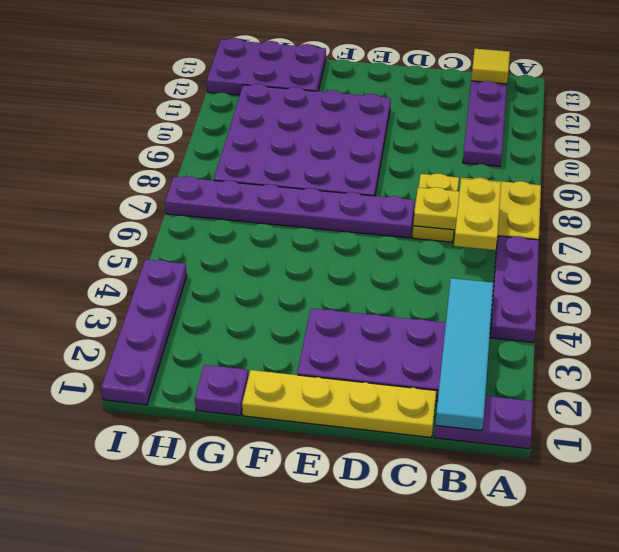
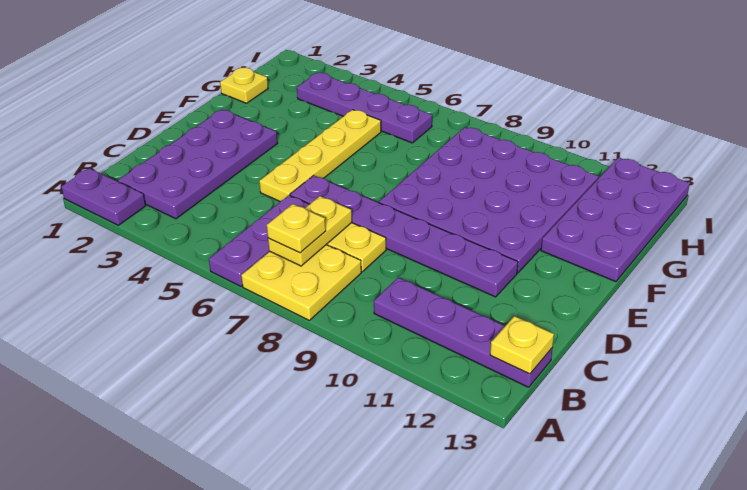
purple plate A1:B1 level 1 -> purple plate A1:A2 level 1
purple plate A4:A6 level 1 -> purple plate A6:C6 level 1
cyan tile B1:B4 level 2 -> none
yellow plate B6:B7 level 3 -> yellow plate B7 level 3
yellow tile B13 level 2 -> yellow plate B13 level 2
yellow plate C1:F1 level 1 -> yellow plate D5:G5 level 1
purple plate D7:I7 level 1 -> purple plate D6:D11 level 1
purple plate G1 level 1 -> yellow plate G1 level 1
purple plate G12:I13 level 1 -> purple plate F12:I13 level 1
purple plate I1:I4 level 1 -> purple plate H3:H6 level 1

